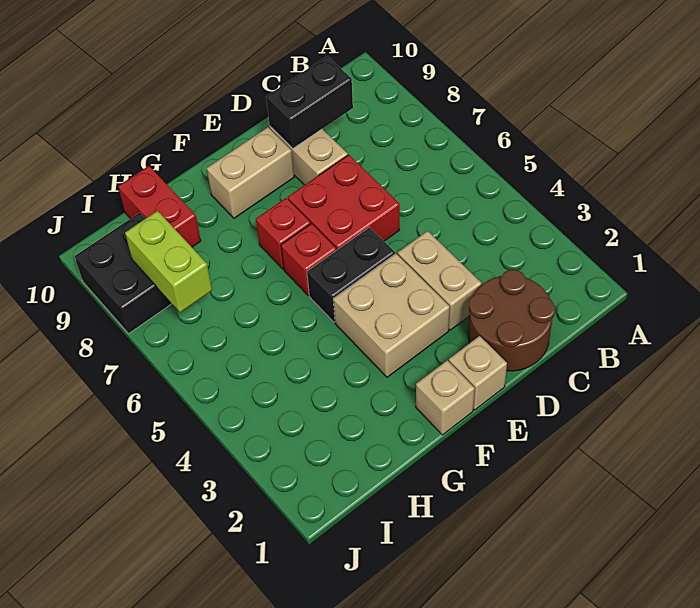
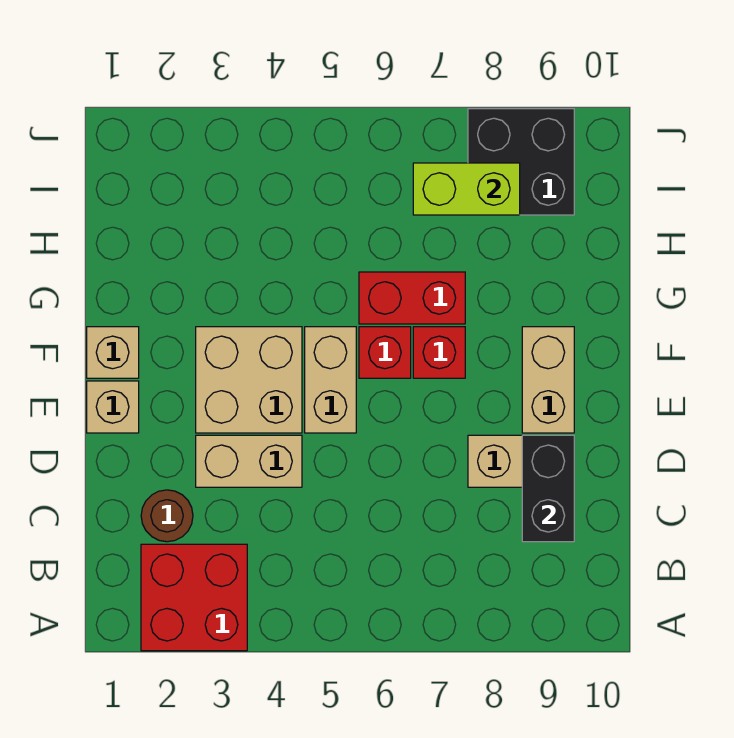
brown round brick C1:D2 level 1 -> brown round brick C2 level 1
red brick D6:E7 level 1 -> red brick A2:B3 level 1
black brick E5:F5 level 1 -> tan brick E5:F5 level 1
red brick H9:H10 level 1 -> red brick G6:G7 level 1

